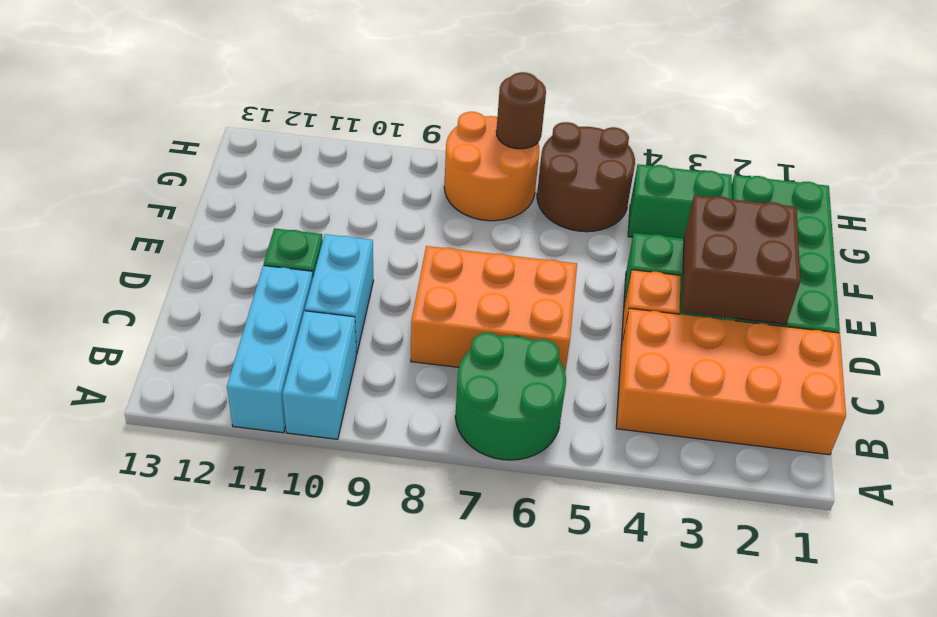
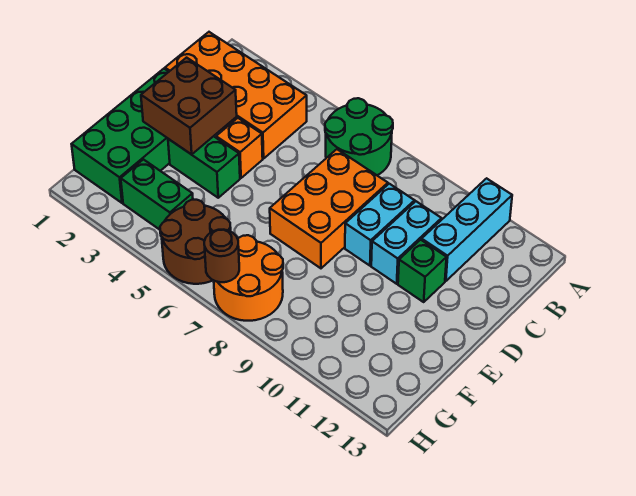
cyan brick A10:B10 level 1 -> cyan brick C9:D9 level 1
orange brick C6:D8 level 1 -> orange brick C7:E8 level 1

